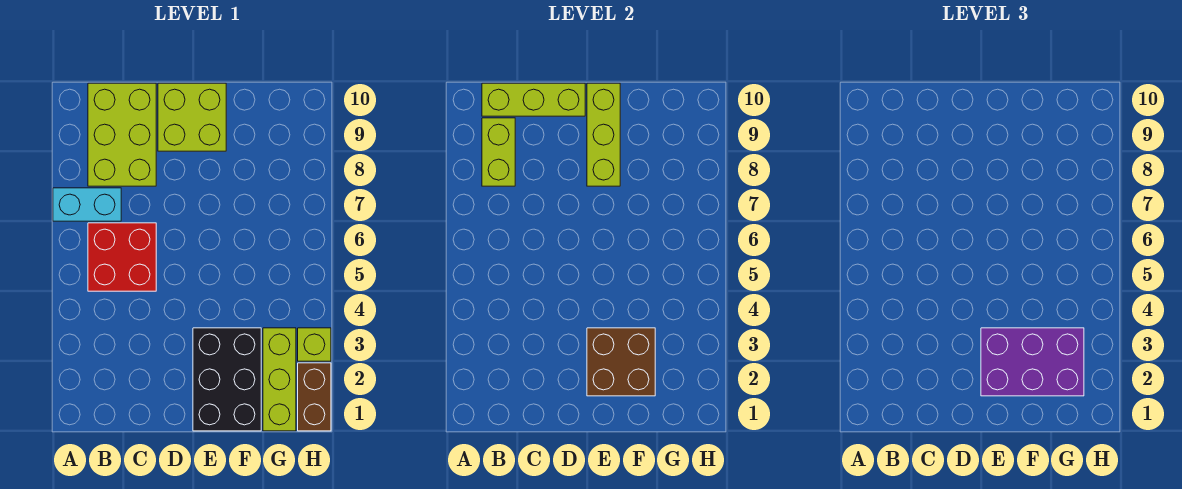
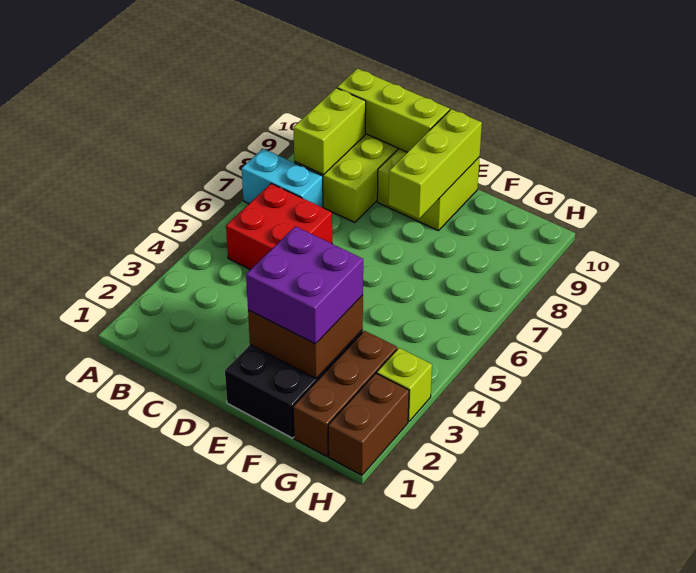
purple brick E2:G3 level 3 -> purple brick E2:F3 level 3
lime brick G1:G3 level 1 -> brown brick G1:G3 level 1

